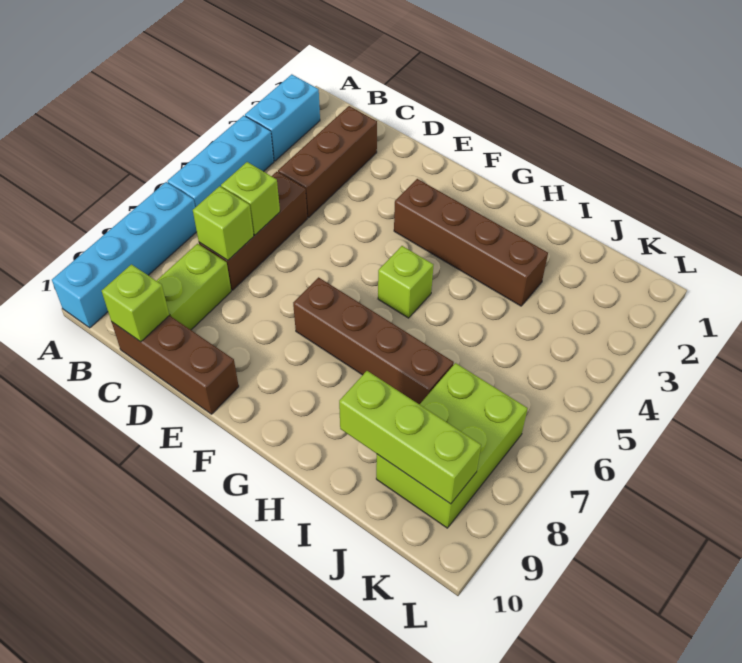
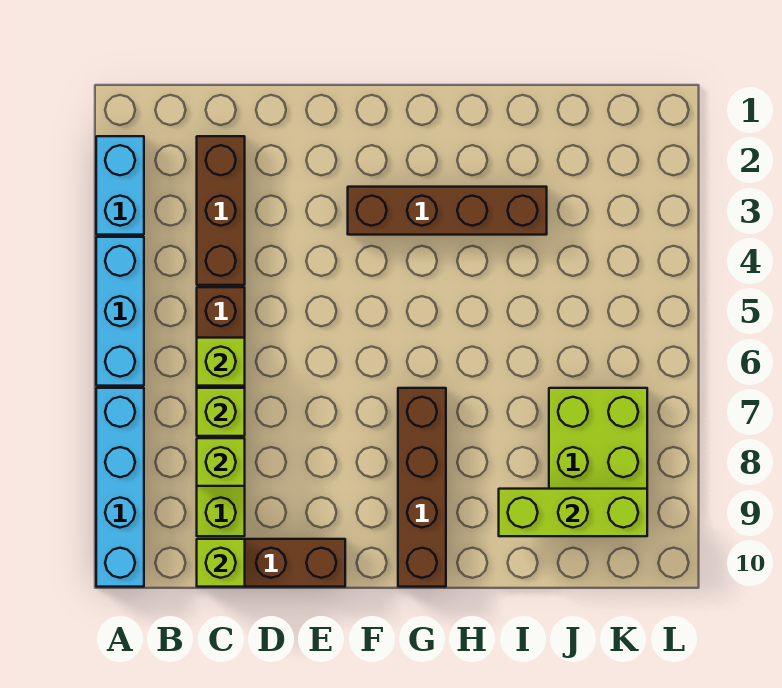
brown brick F7:I7 level 1 -> brown brick G7:G10 level 1
lime brick G5 level 1 -> lime brick C8 level 2

